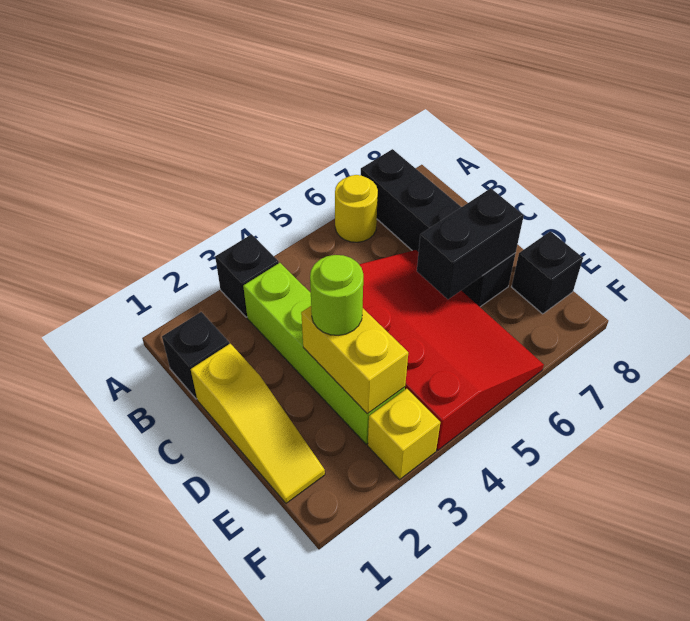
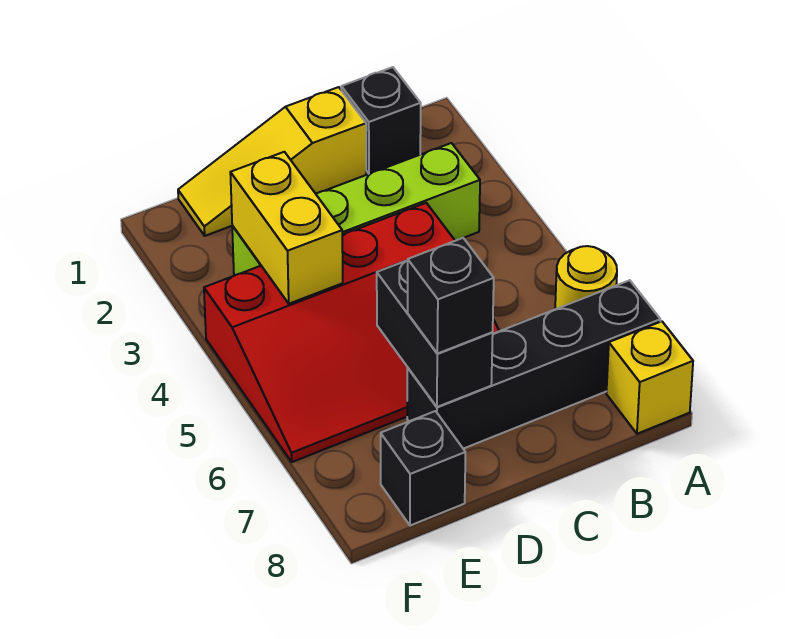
black brick A3 level 1 -> black brick D7 level 3
yellow brick D3:E3 level 2 -> yellow brick E3:E4 level 2
lime round brick D3 level 3 -> none
yellow brick F3 level 1 -> yellow brick A8 level 1

